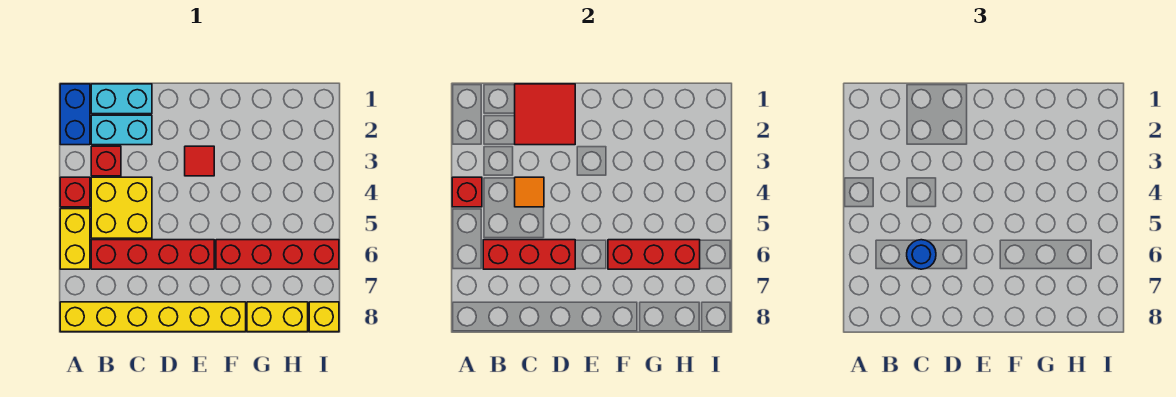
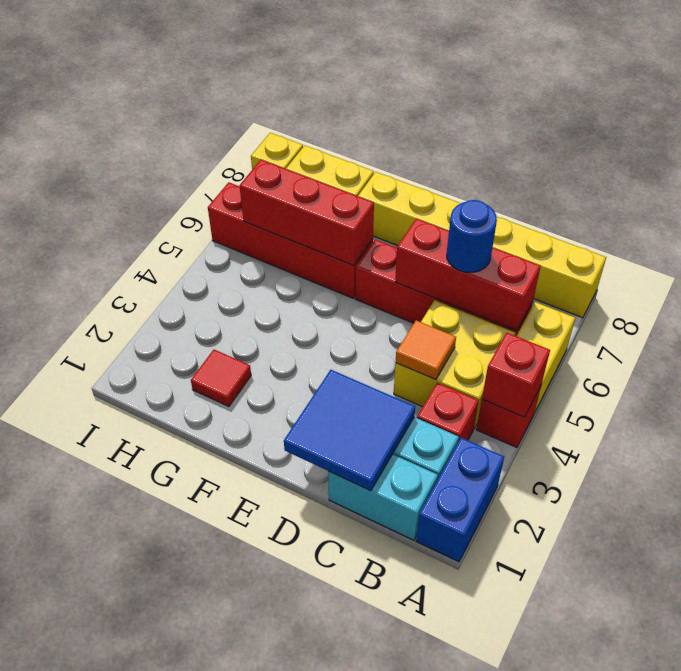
red tile C1:D2 level 2 -> blue tile C1:D2 level 2
red tile E3 level 1 -> red tile G2 level 1

